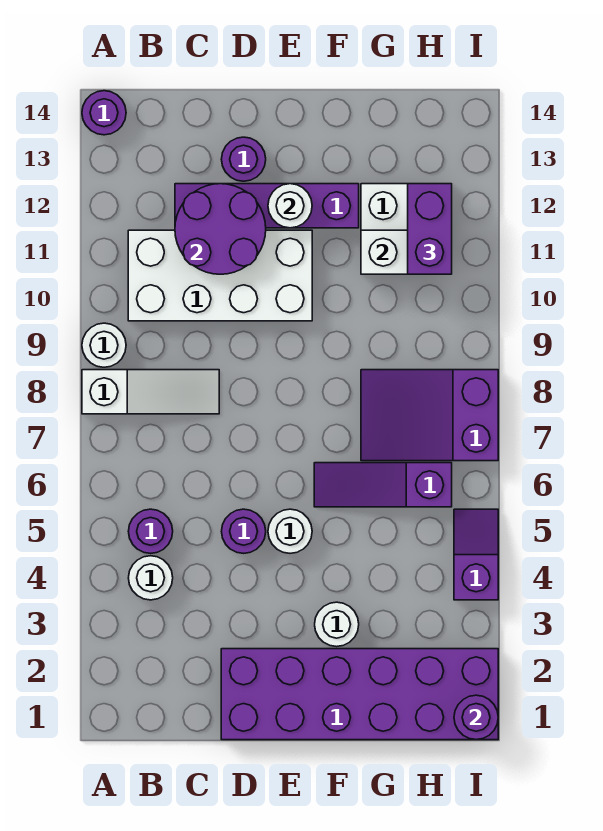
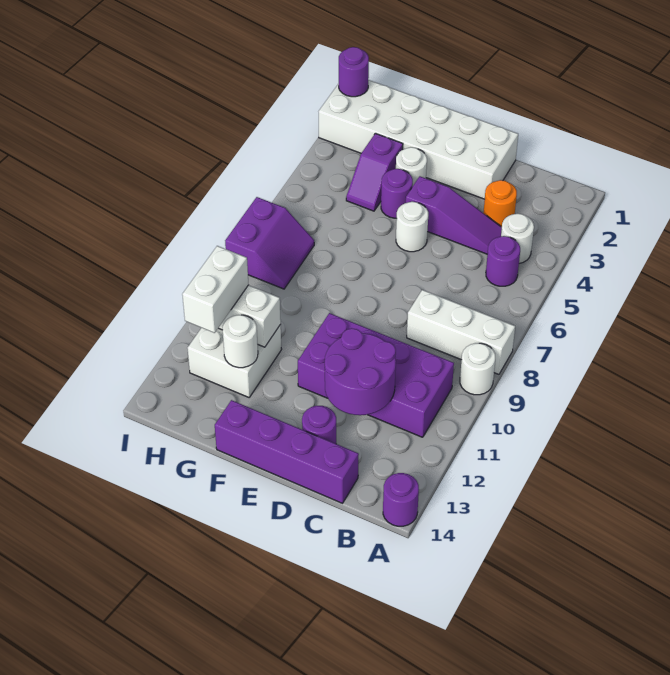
white slope A8:C8 level 1 top A -> white brick A8:C8 level 1
white brick B10:E11 level 1 -> purple brick B10:E11 level 1
none -> orange round brick C3 level 1
purple brick C12:F12 level 1 -> purple brick C14:F14 level 1
purple brick D1:I2 level 1 -> white brick D1:I2 level 1
purple round brick D5 level 1 -> purple round brick F4 level 1
white round brick E12 level 2 -> white round brick G12 level 2
purple slope F6:H6 level 1 top H -> purple slope C4:E4 level 1 top E
purple slope G7:I8 level 1 top I -> purple slope H7:I8 level 1 top I
purple brick H11:H12 level 3 -> white brick H11:H12 level 3
purple slope I4:I5 level 1 top 4 -> purple slope G3:G4 level 1 top 3

